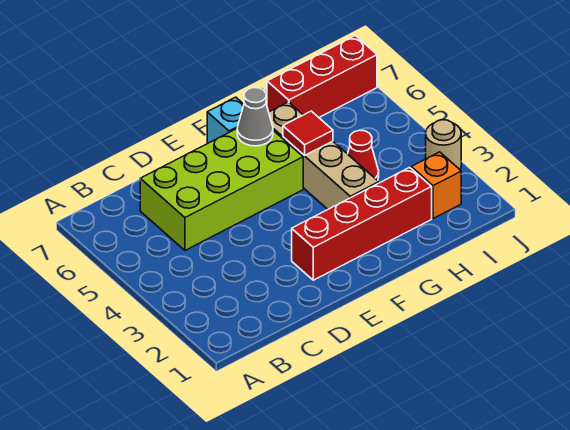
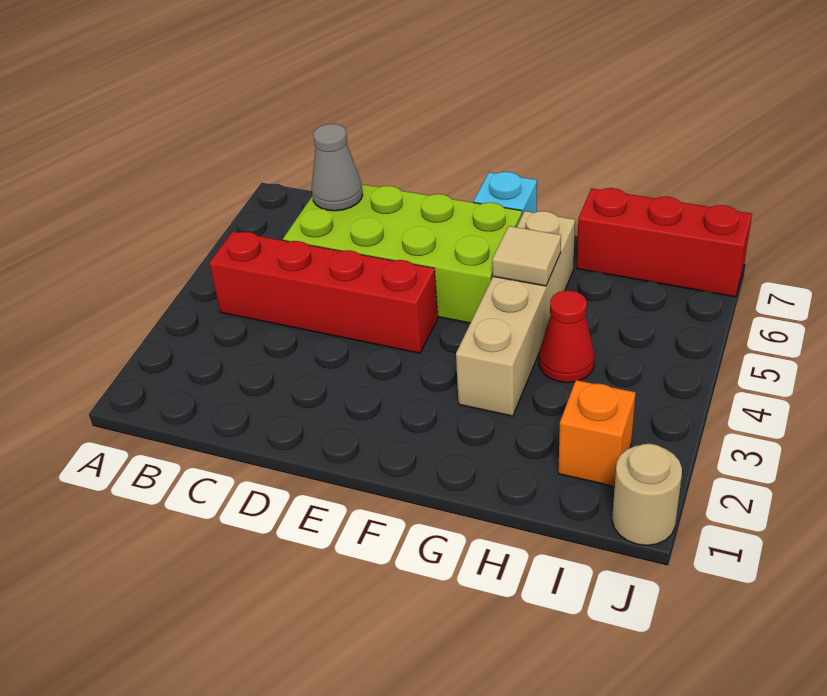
red brick E2:H2 level 1 -> red brick B4:E4 level 1
grey cone F6 level 2 -> grey cone C6 level 2
red tile G5 level 2 -> tan tile G5 level 2
tan round brick J3 level 1 -> tan round brick J1 level 1

